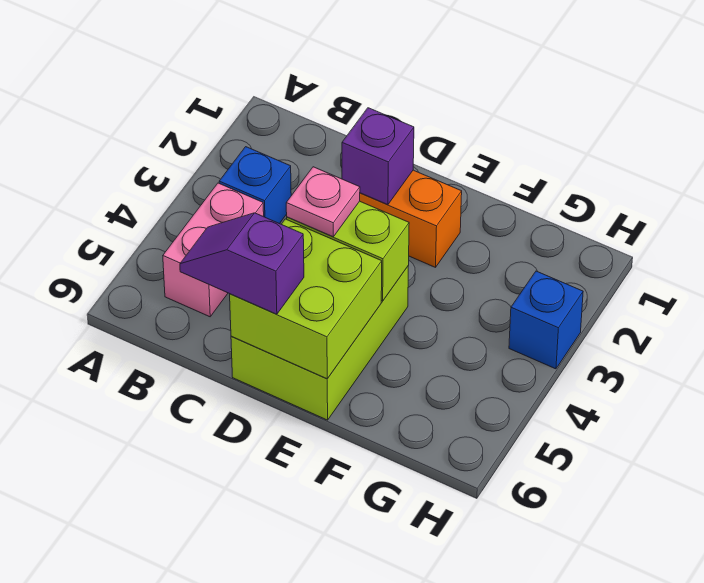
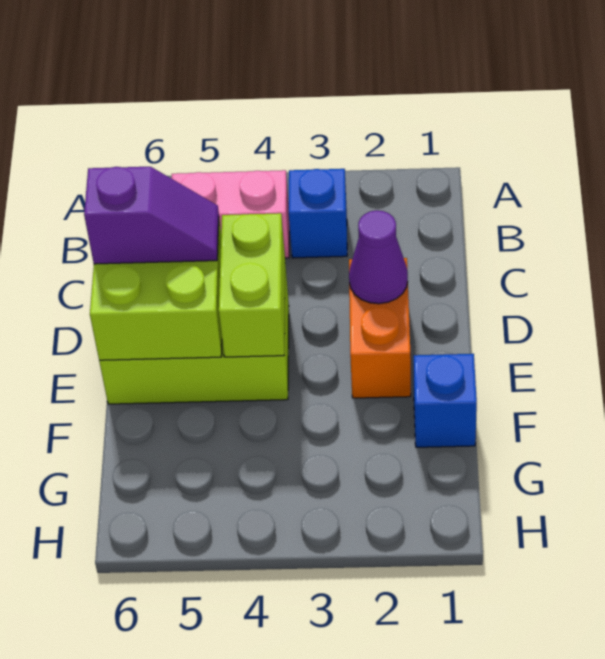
purple slope C6:D6 level 3 top D -> purple slope D5:D6 level 3 top 6
purple brick D2 level 2 -> purple cone D2 level 2
pink plate D4 level 3 -> none
blue brick H3 level 1 -> blue brick F1 level 1

